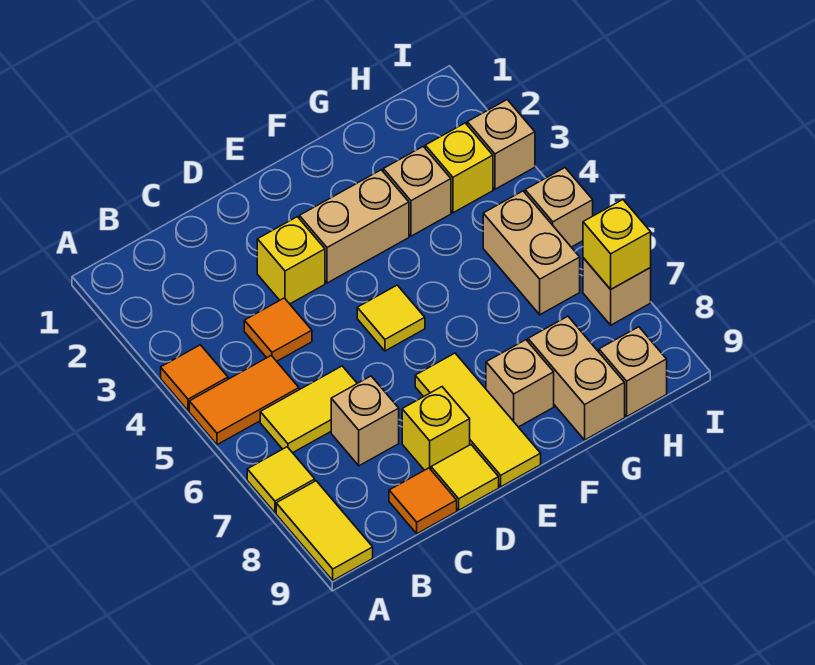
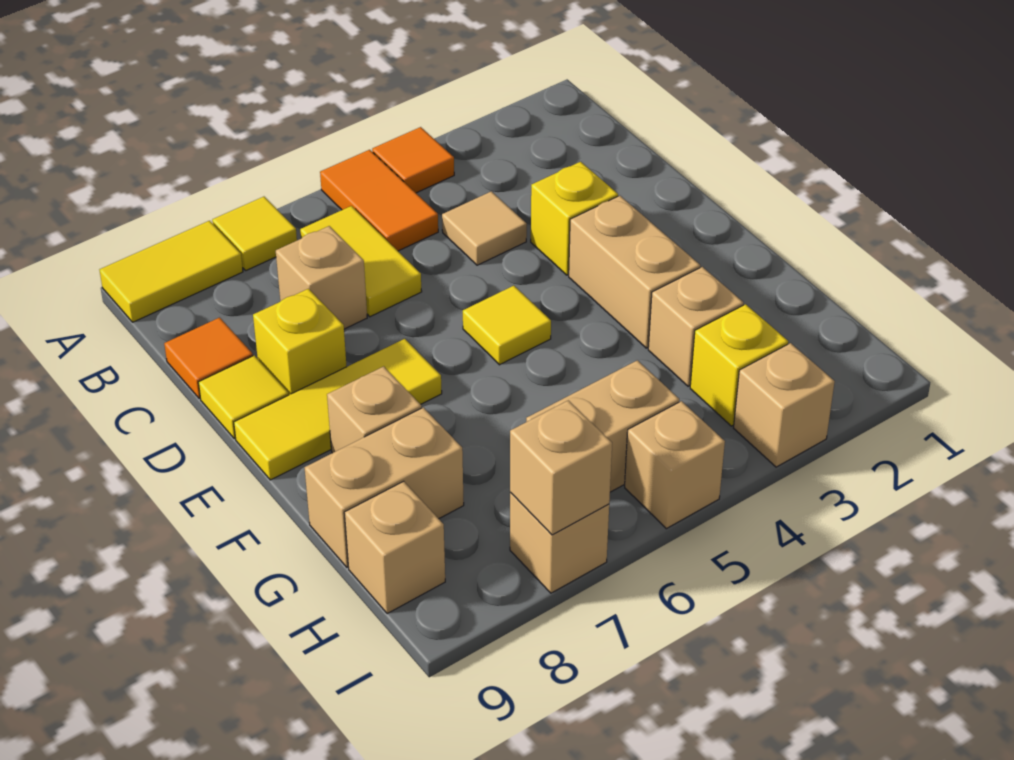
orange tile C4 level 1 -> tan tile C4 level 1
yellow brick I7 level 2 -> tan brick I7 level 2

